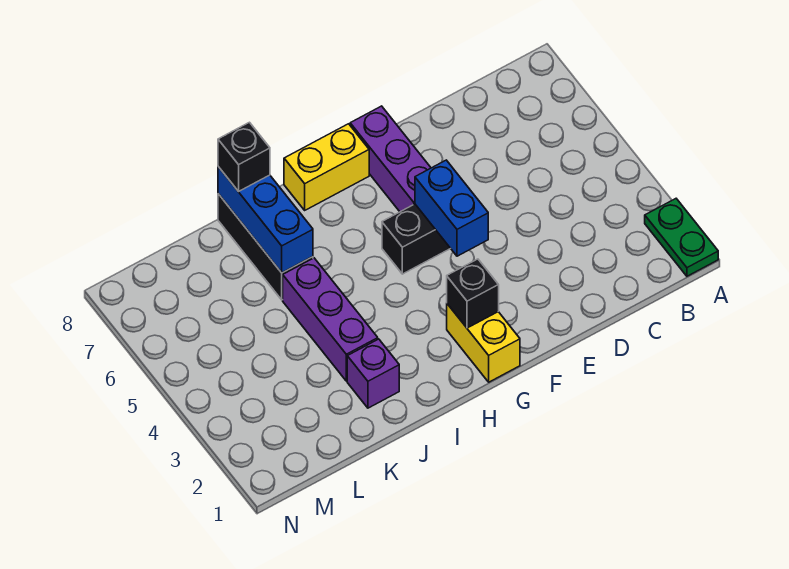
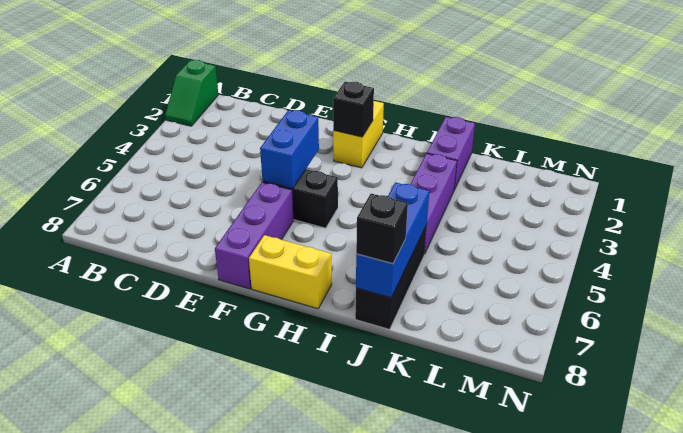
green plate A1:A2 level 1 -> green slope A1:A2 level 1 top 1
purple brick J2 level 1 -> purple brick J1:J2 level 1

